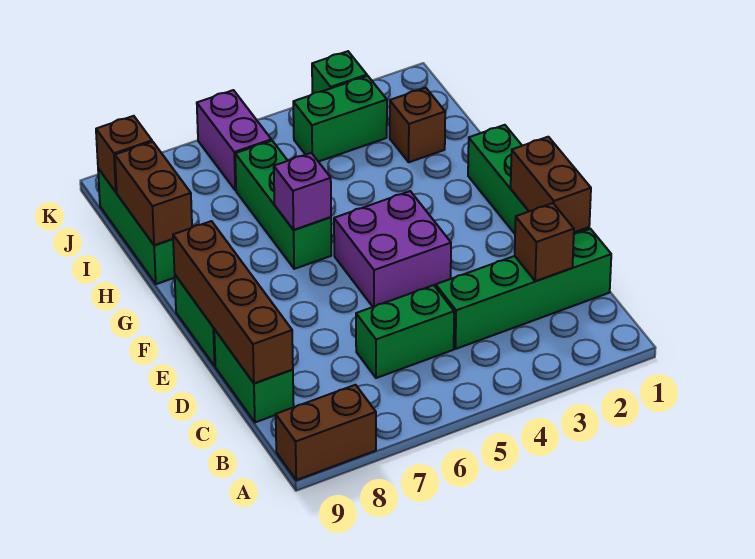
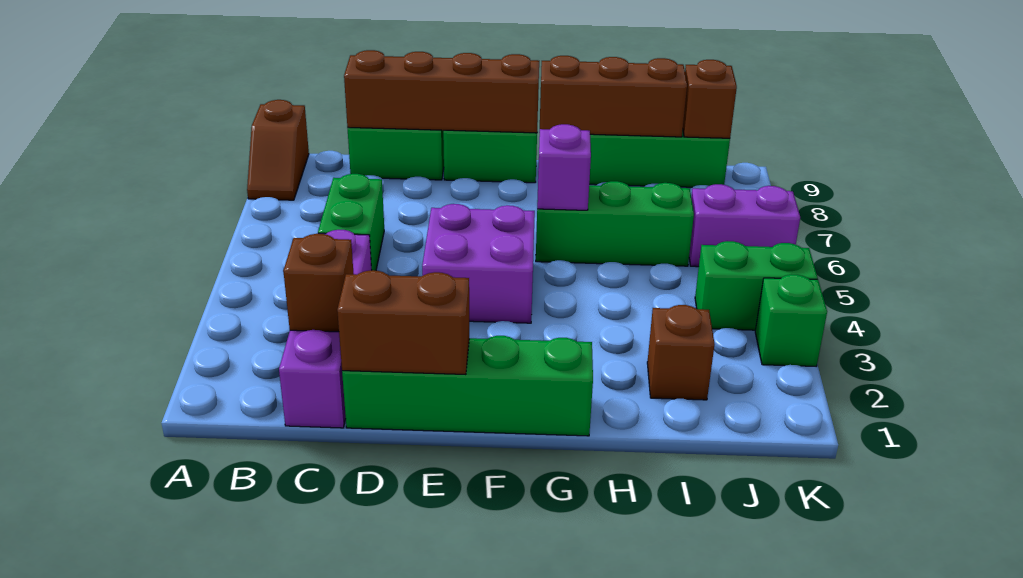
brown brick A8:A9 level 1 -> brown slope A8:A9 level 1 top 9
green brick C1:C4 level 1 -> purple brick C1:C4 level 1
brown brick H9:I9 level 2 -> brown brick G9:I9 level 2
green brick J3:J4 level 1 -> green brick J4:K4 level 1

